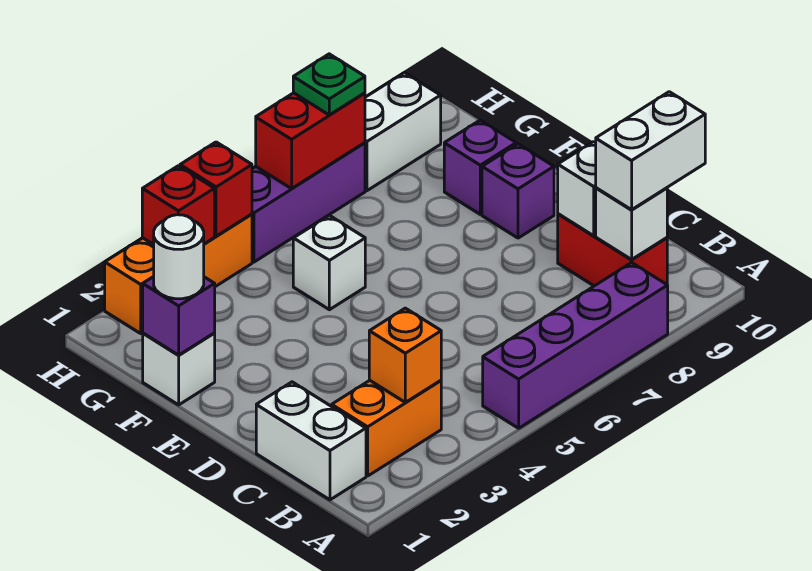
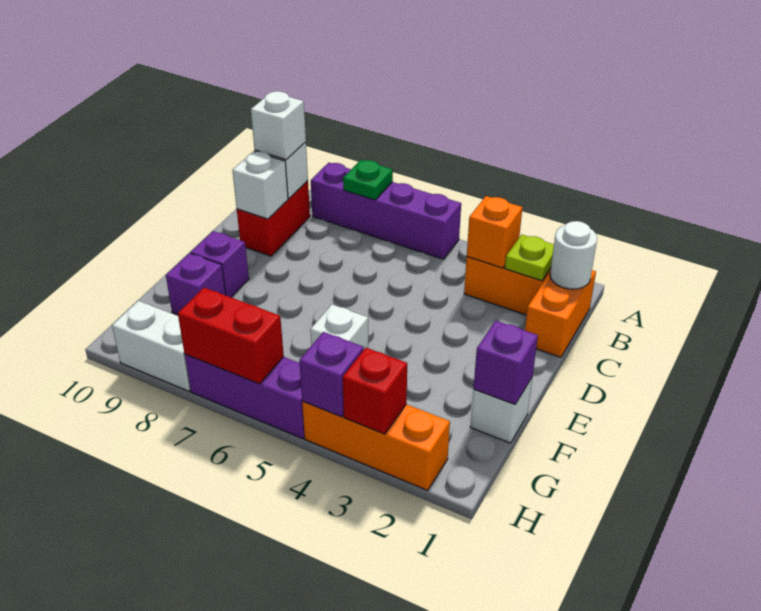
white brick B1:C1 level 1 -> orange brick B1:C1 level 1
none -> lime plate B2 level 2
white brick B9:B10 level 3 -> white brick B9 level 3
white round brick F1 level 3 -> white round brick B1 level 2
red brick H4 level 2 -> purple brick H4 level 2
green plate H7 level 3 -> green plate A7 level 2

